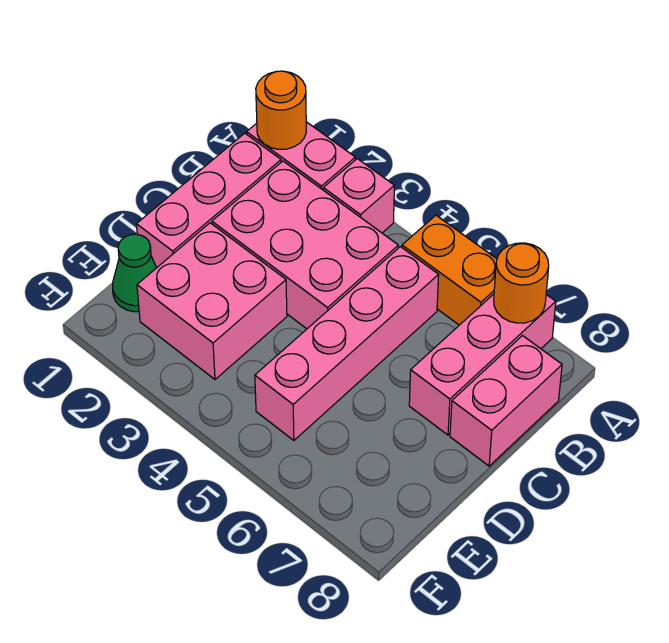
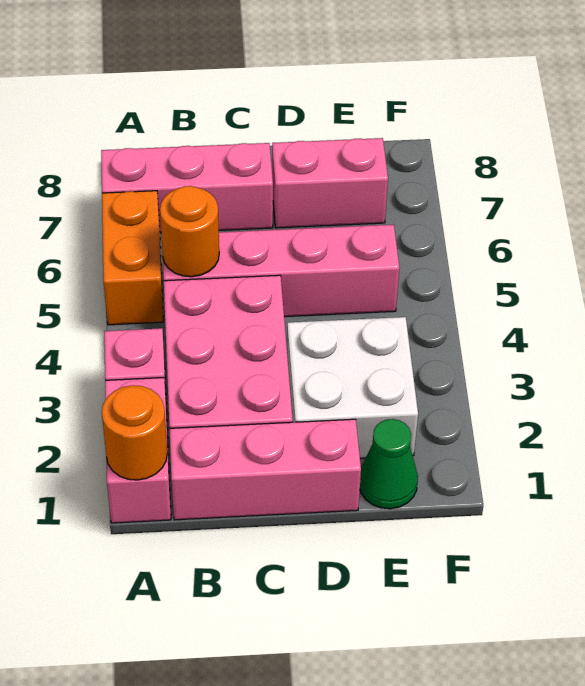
orange round brick A7 level 2 -> orange round brick B5 level 2
pink brick B8:C8 level 1 -> pink brick D7:E7 level 1
pink brick D2:E3 level 1 -> white brick D2:E3 level 1

